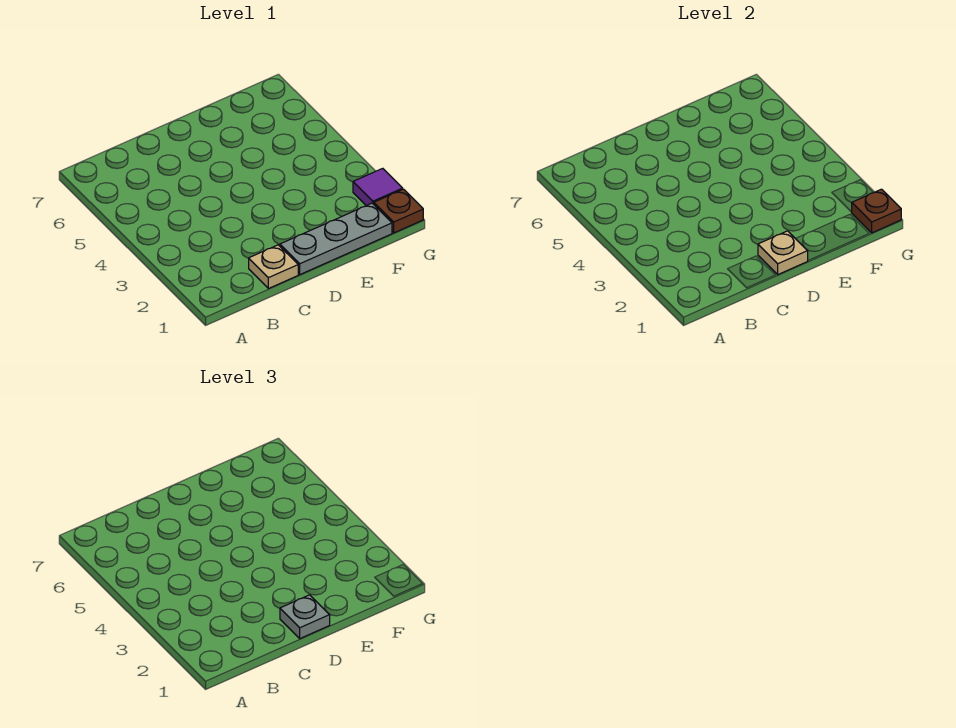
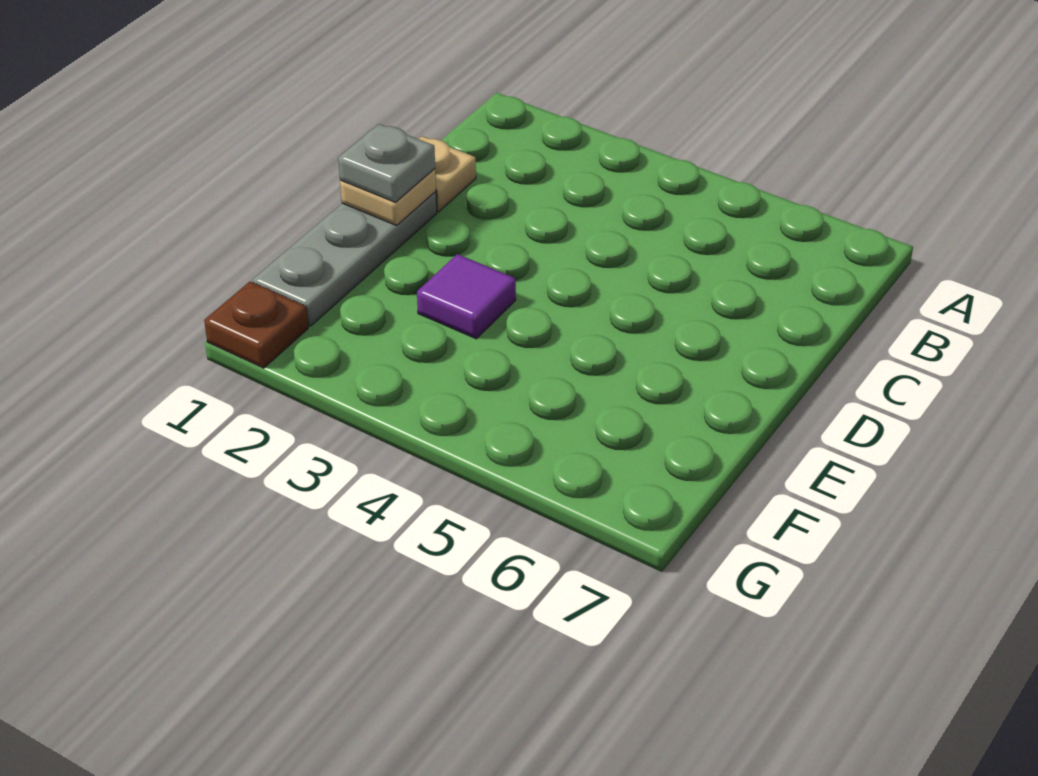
brown plate G1 level 2 -> none
purple tile G2 level 1 -> purple tile E3 level 1

